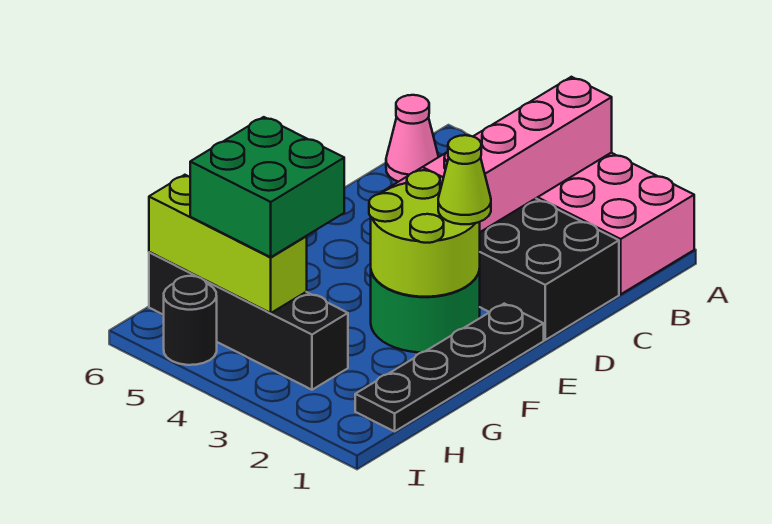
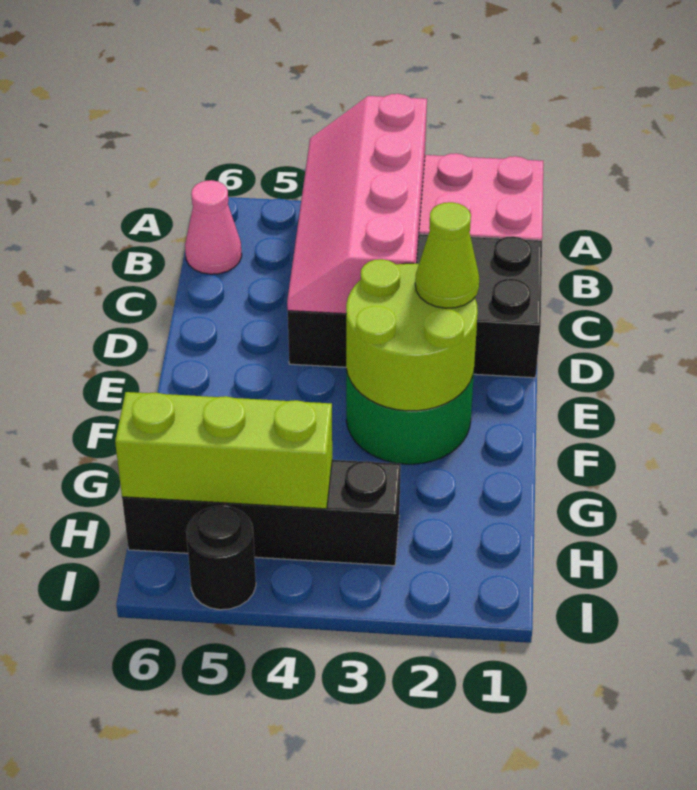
black plate E1:H1 level 1 -> none
green brick G4:H5 level 3 -> none

